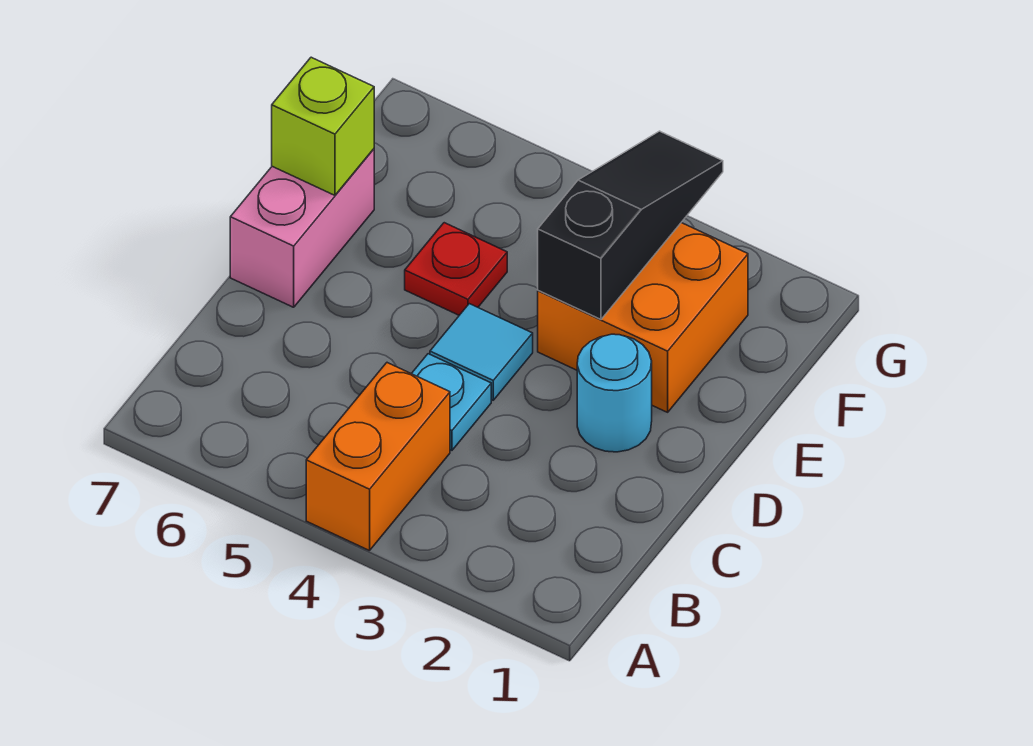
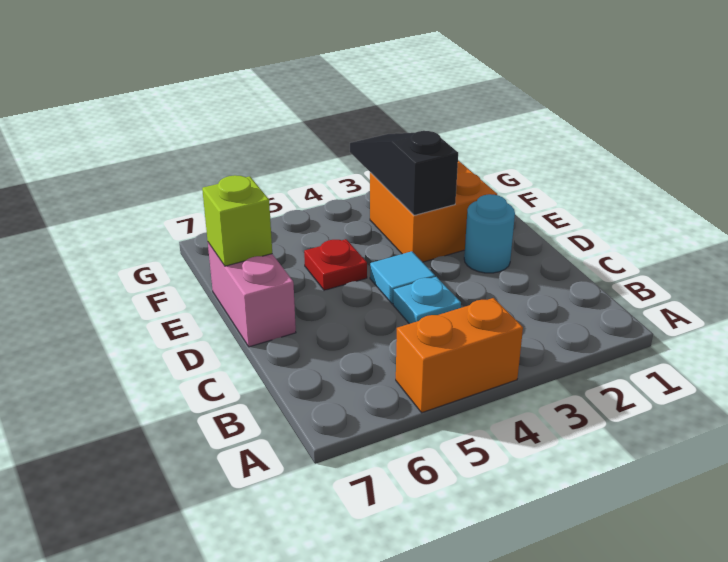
orange brick A4:B4 level 1 -> orange brick A4:A5 level 1

